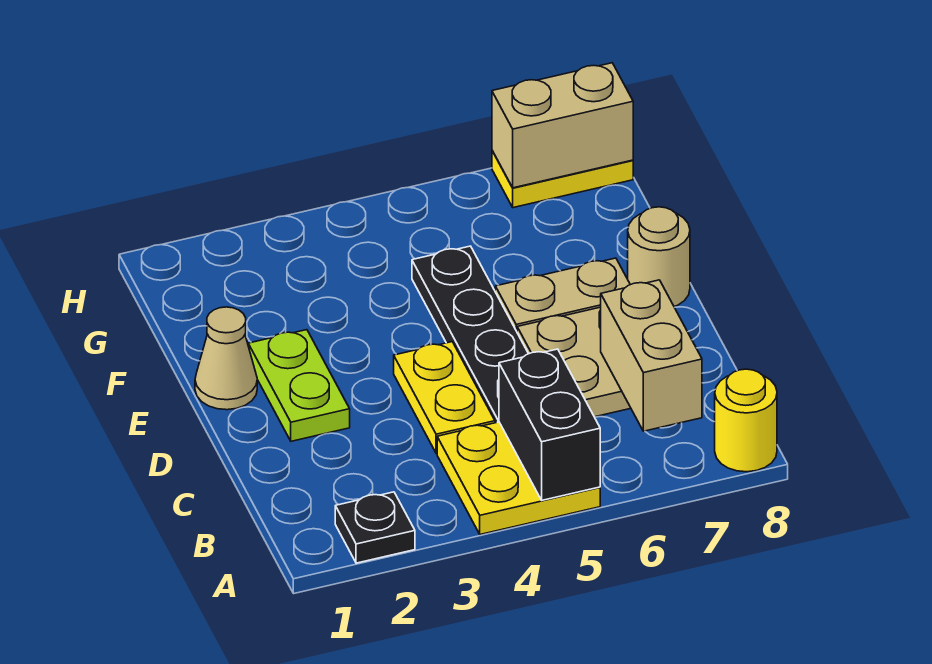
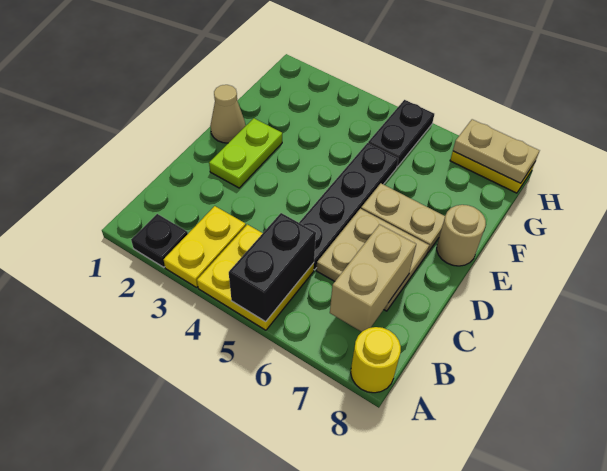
yellow plate C4:D4 level 1 -> yellow plate A3:B3 level 1
none -> black plate G5:H5 level 1
tan brick H7:H8 level 2 -> tan plate H7:H8 level 2

